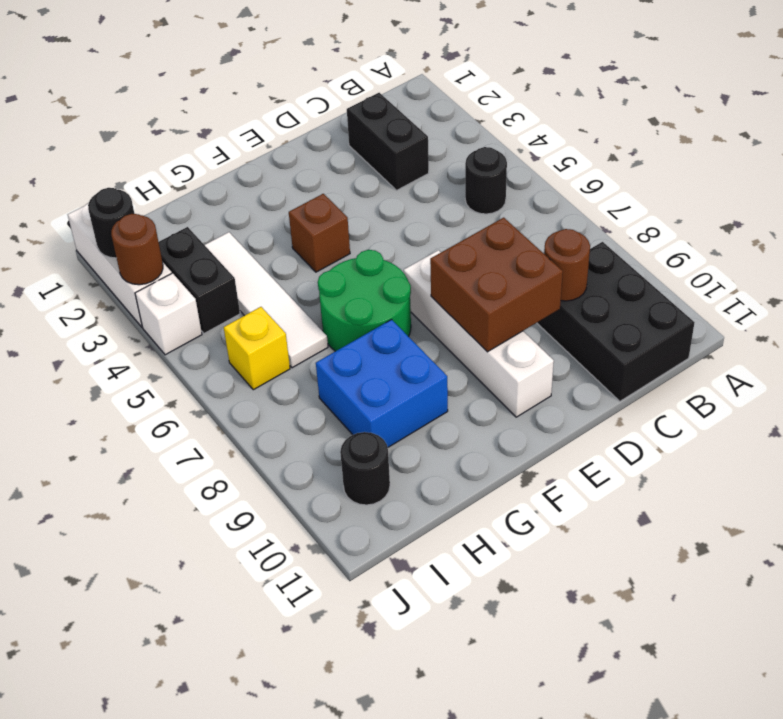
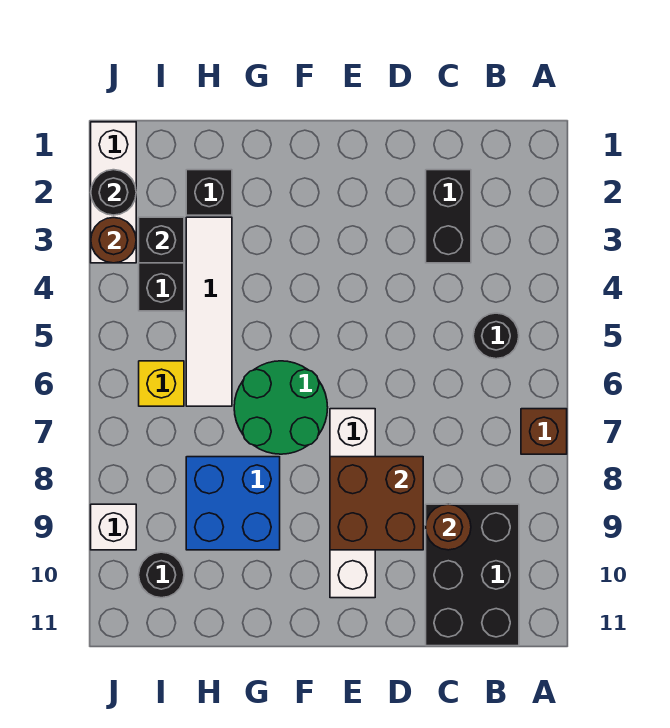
brown brick F4 level 1 -> brown brick A7 level 1
none -> black brick H2 level 1
none -> black brick I3 level 2
white brick J4 level 1 -> white brick J9 level 1

